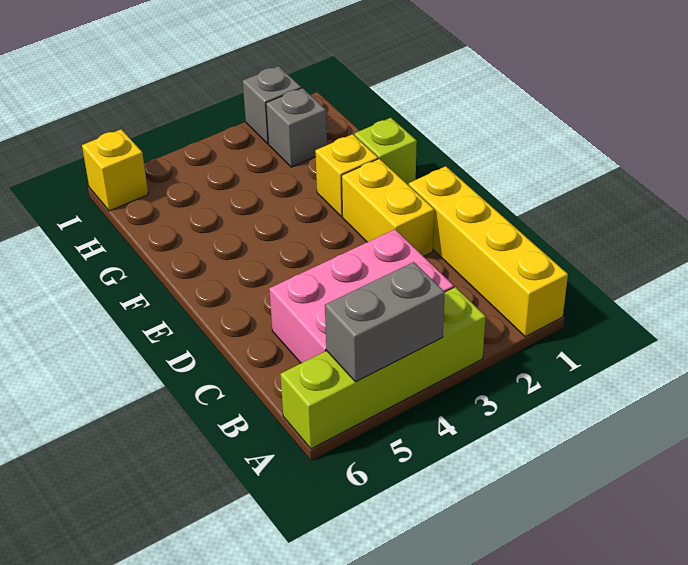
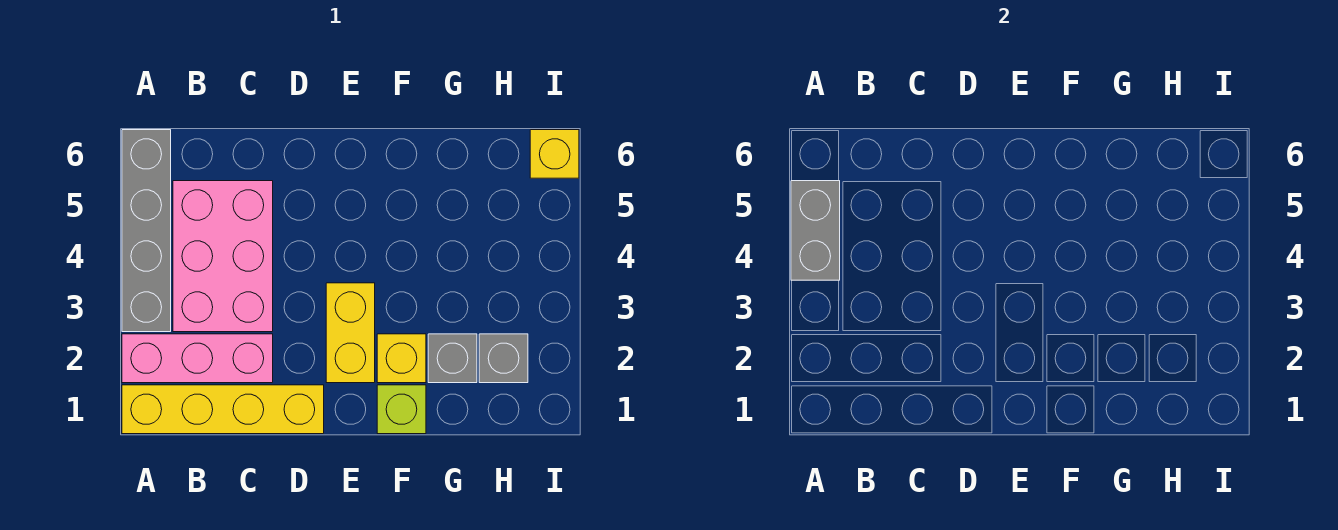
none -> pink brick A2:C2 level 1
lime brick A3:A6 level 1 -> grey brick A3:A6 level 1
yellow brick D2:E2 level 1 -> yellow brick E2:E3 level 1
grey brick I2 level 1 -> grey brick G2 level 1

